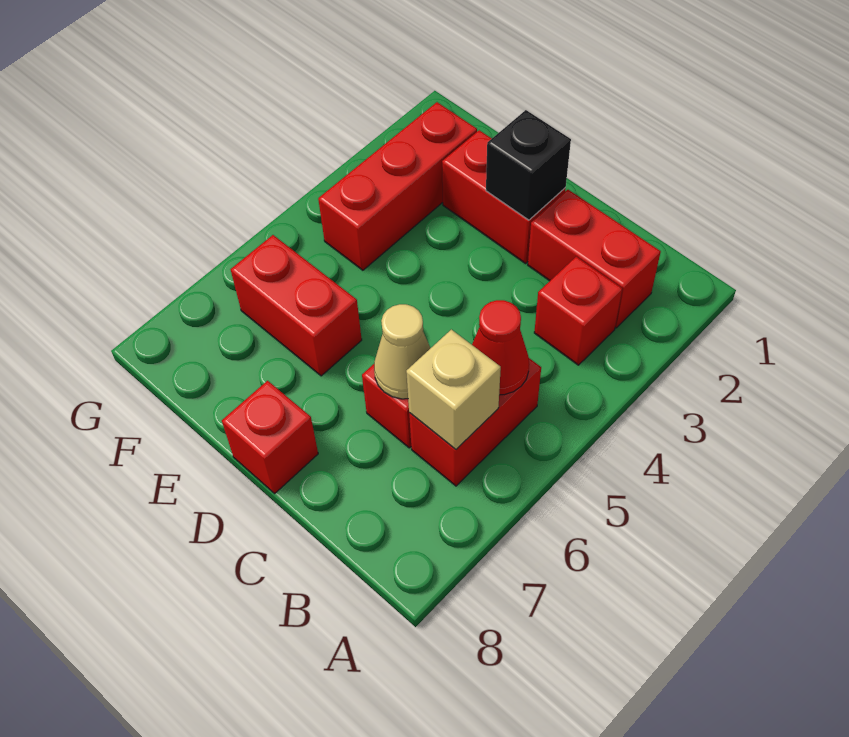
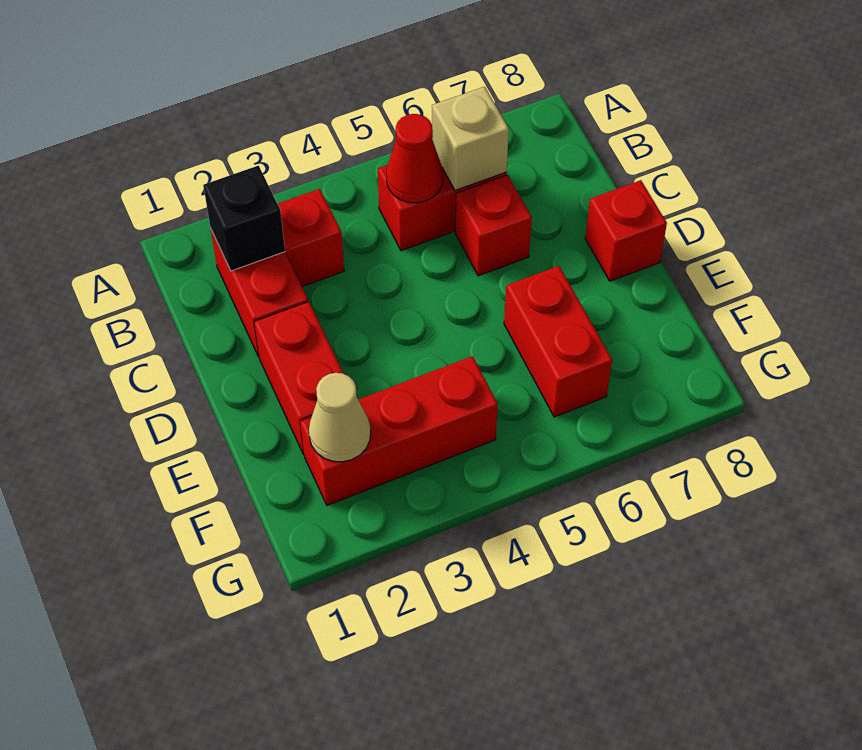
tan cone C6 level 2 -> tan cone F2 level 2
black brick D2 level 2 -> black brick B2 level 2

